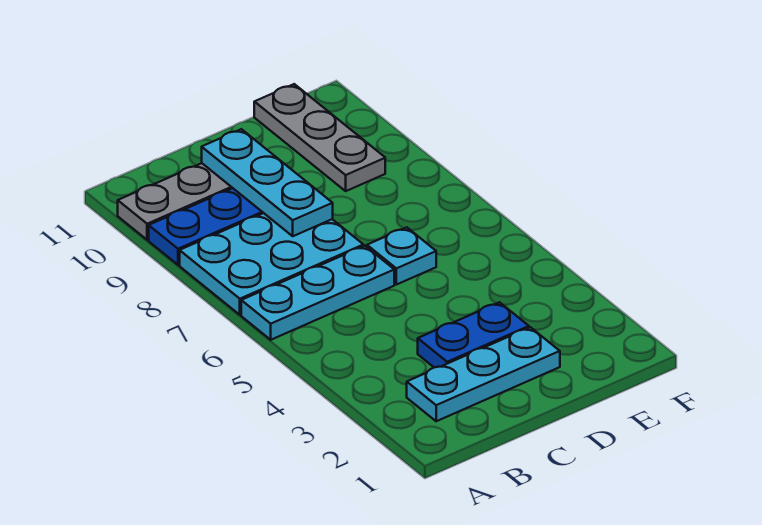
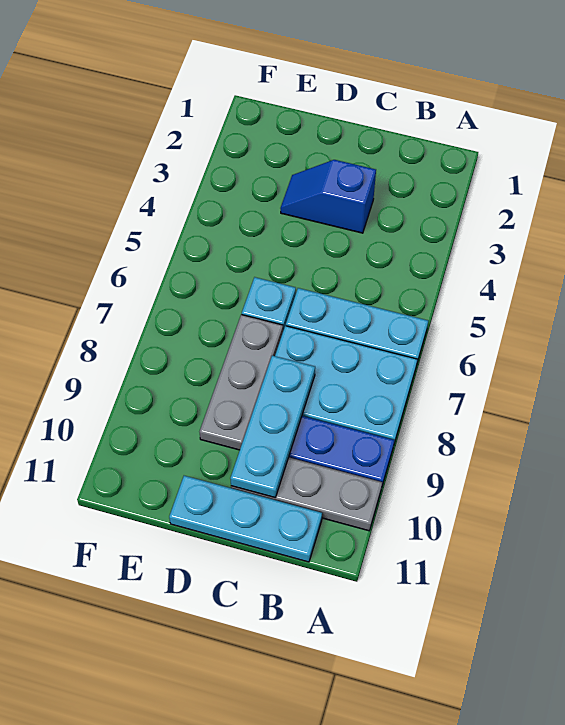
cyan plate B2:D2 level 1 -> cyan plate B11:D11 level 1
blue plate C3:D3 level 1 -> blue slope C3:D3 level 1 top C
grey plate E9:E11 level 1 -> grey plate D7:D9 level 1

